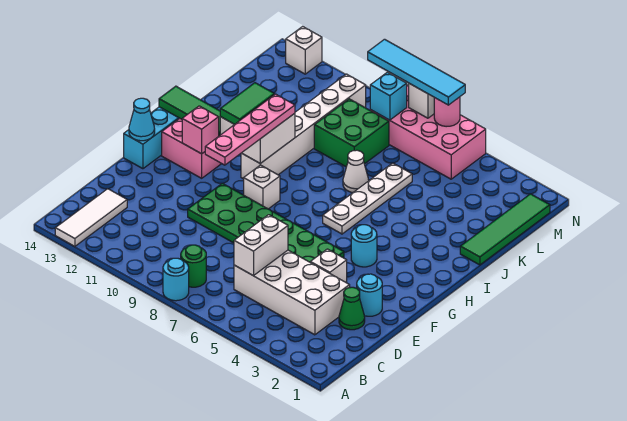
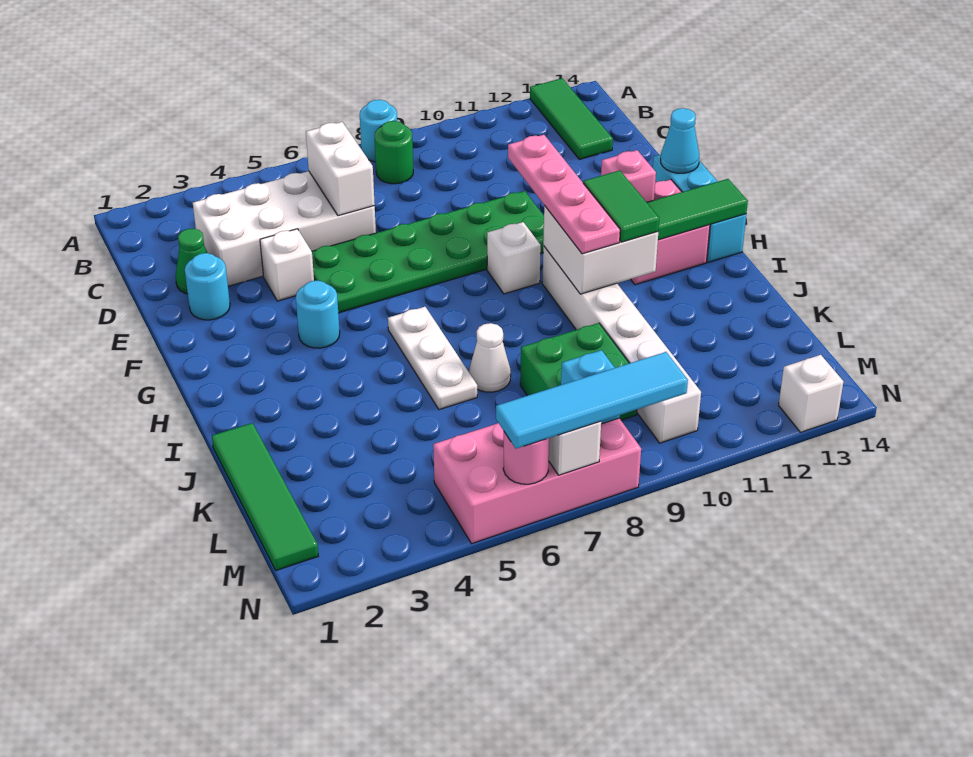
white tile A13:C13 level 1 -> green tile A13:C13 level 1
white plate H6:K6 level 1 -> white plate H6:J6 level 1

